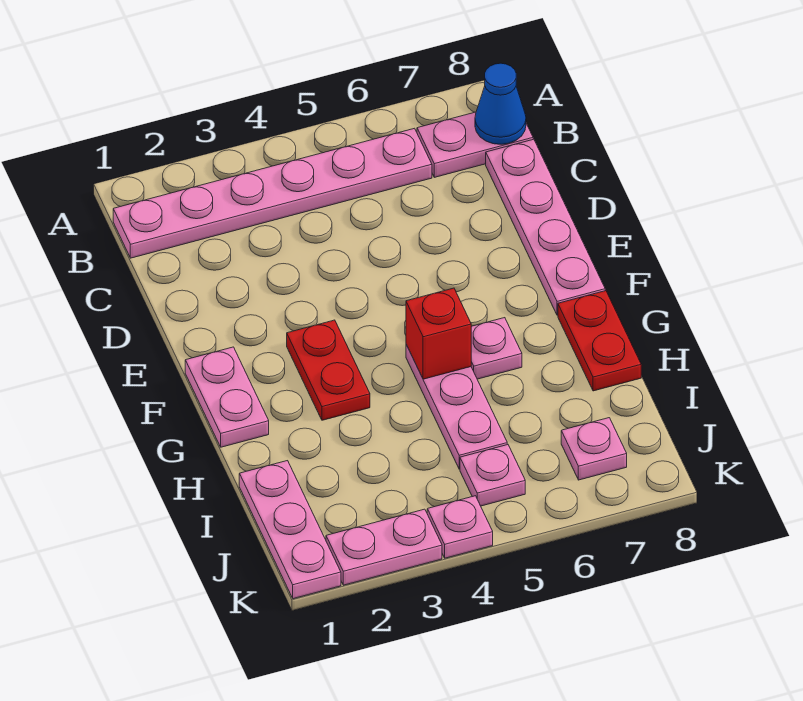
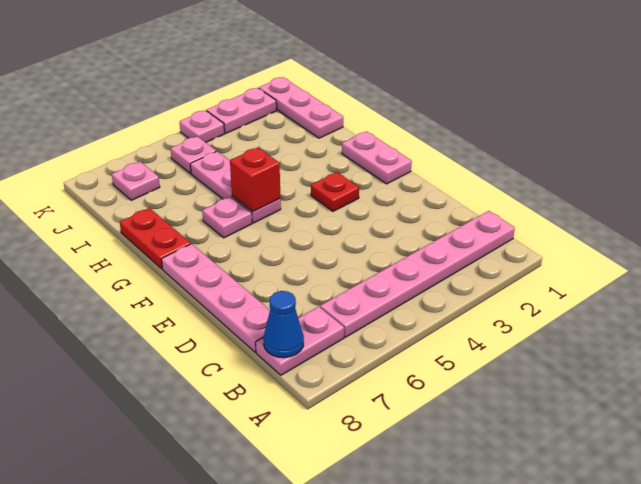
red plate F3:G3 level 1 -> red plate F3 level 1

